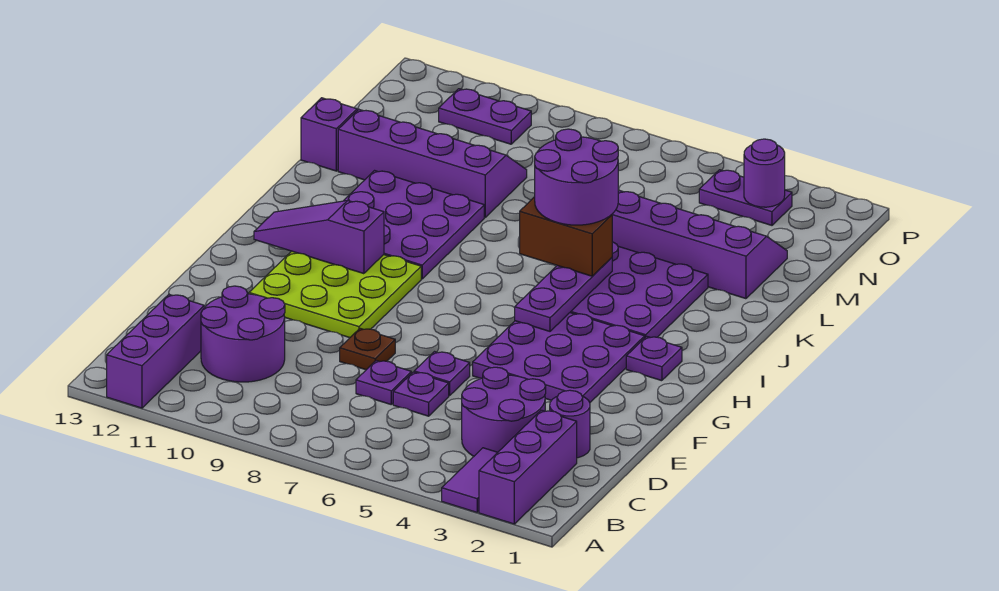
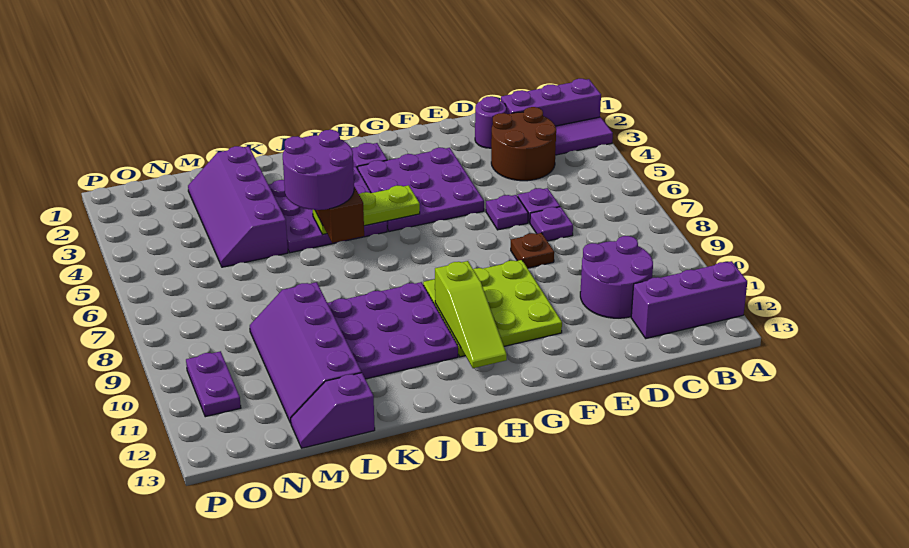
purple round brick C3:D4 level 1 -> brown round brick C3:D4 level 1
purple plate H5:J5 level 2 -> lime plate H5:J5 level 2
purple slope H10:H12 level 2 top 10 -> lime slope H10:H12 level 2 top 10
purple plate O3:O4 level 1 -> none
purple round brick O3 level 2 -> none

